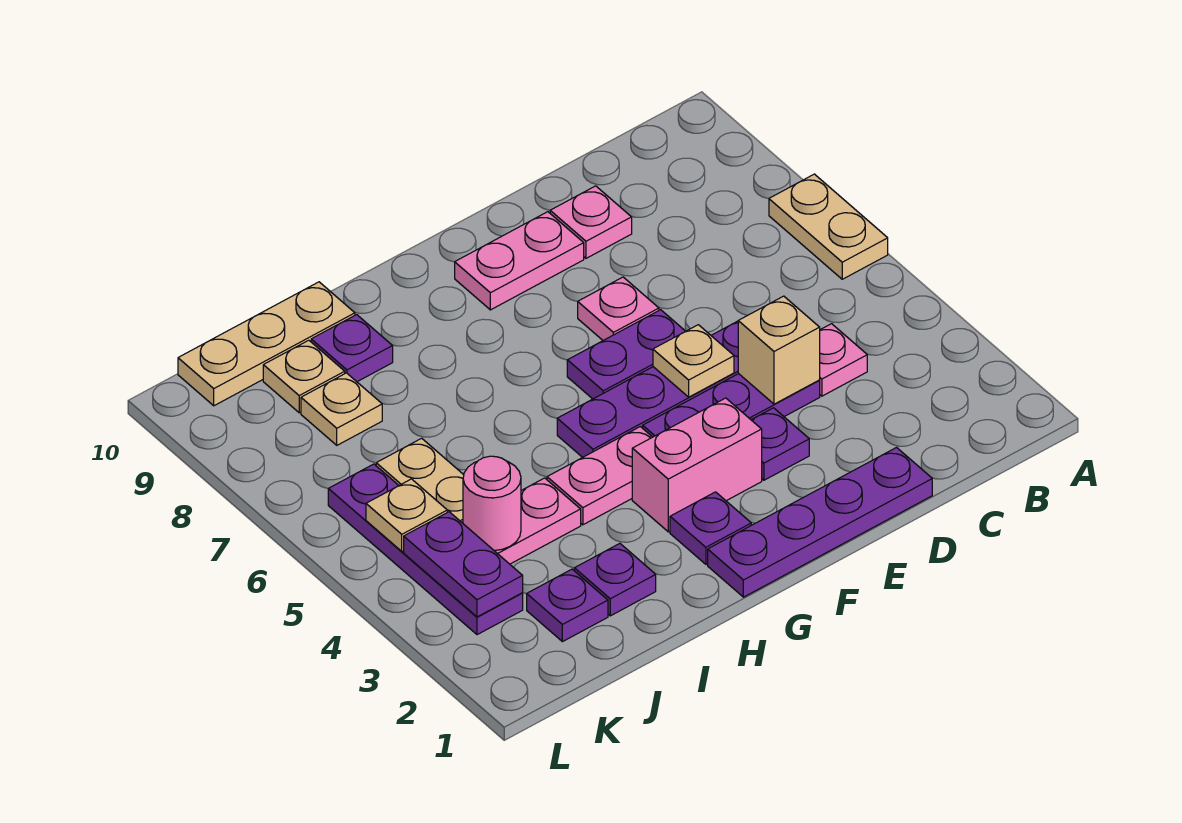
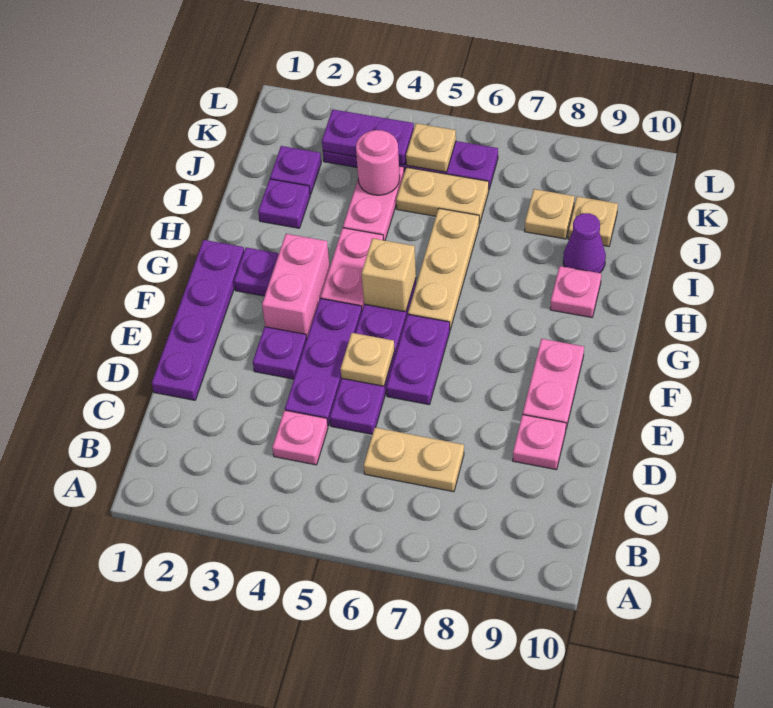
tan plate A6:A7 level 1 -> tan plate C6:C7 level 1
tan brick D4 level 2 -> tan brick G5 level 2
pink plate E7 level 1 -> pink plate H9 level 1
purple plate I9 level 1 -> purple cone I9 level 1
tan plate I10:K10 level 1 -> tan plate G6:I6 level 1

